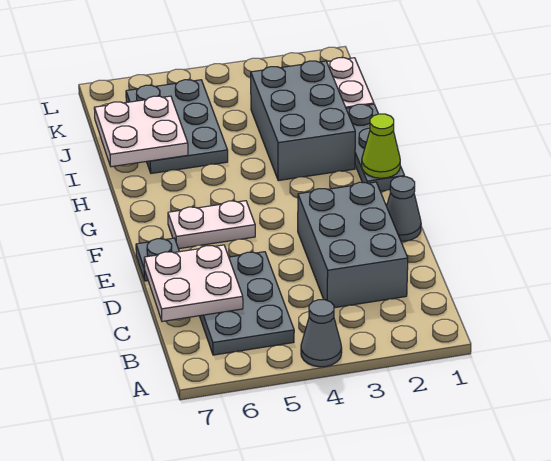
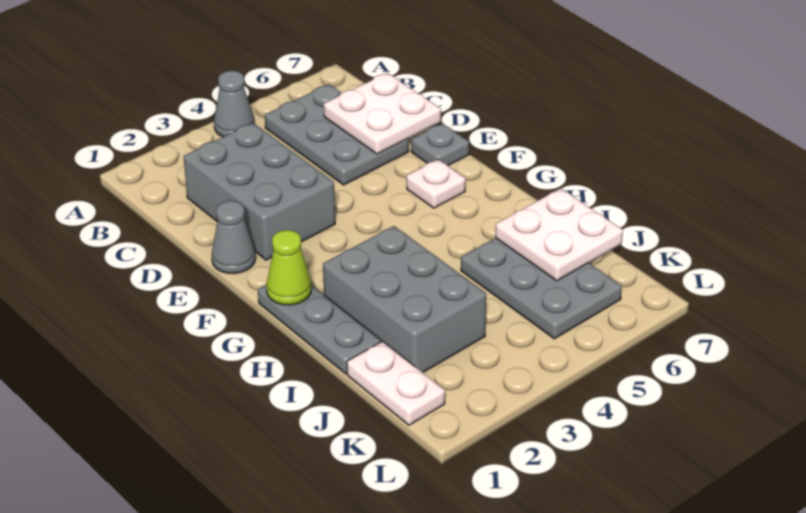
white plate F5:F6 level 1 -> white plate F6 level 1

